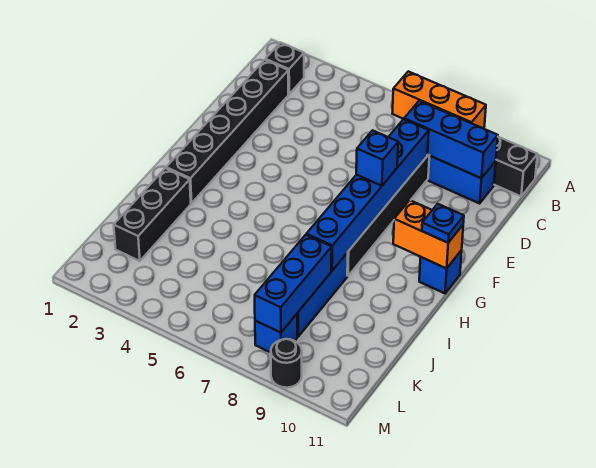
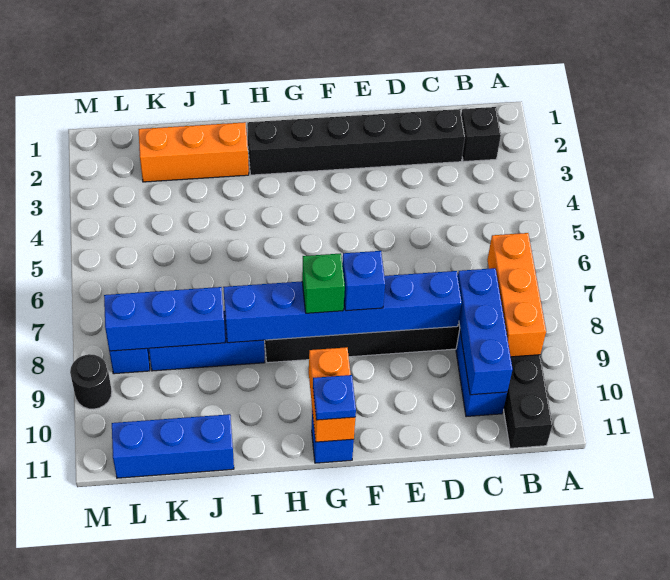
none -> green brick G8 level 3
black brick I2:K2 level 1 -> orange brick I2:K2 level 1
none -> blue brick J11:L11 level 1

